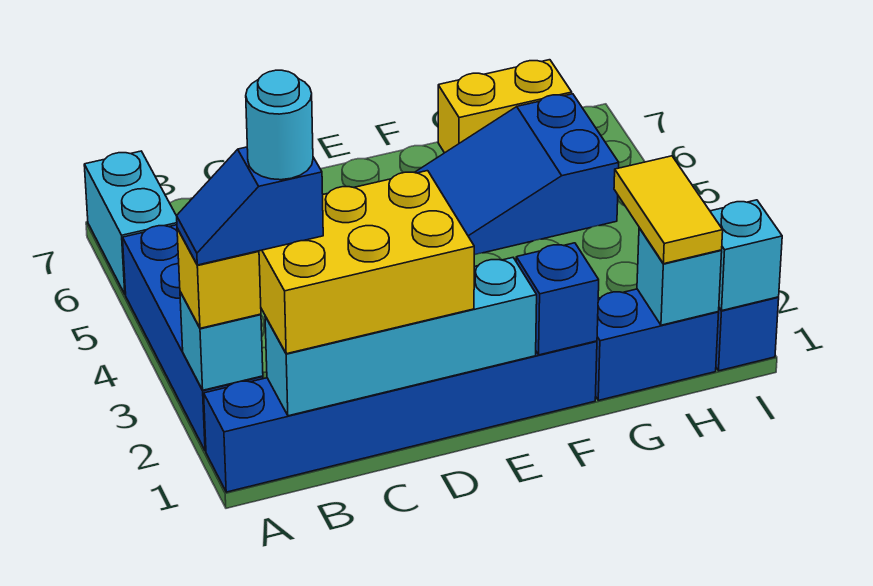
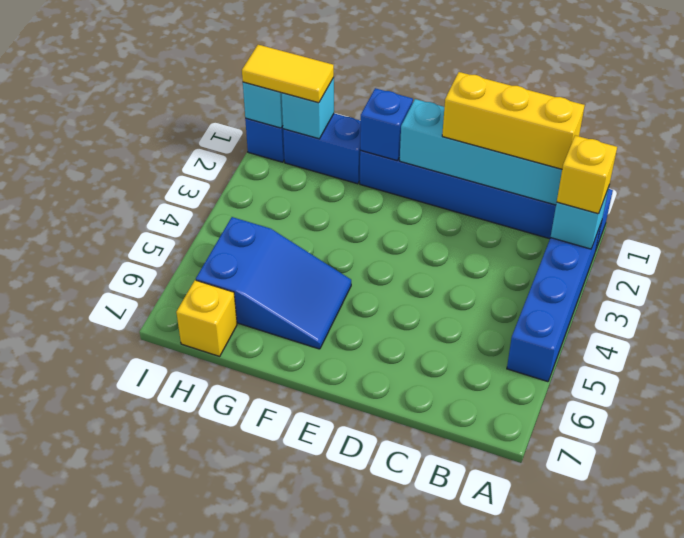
blue slope A2:B2 level 4 top B -> none
cyan brick A6:A7 level 1 -> none
yellow brick B1:D2 level 3 -> yellow brick B1:D1 level 3
cyan round brick B2 level 5 -> none
yellow brick G7:H7 level 1 -> yellow brick H7 level 1
yellow tile H1:H2 level 3 -> yellow tile H1:I1 level 3

